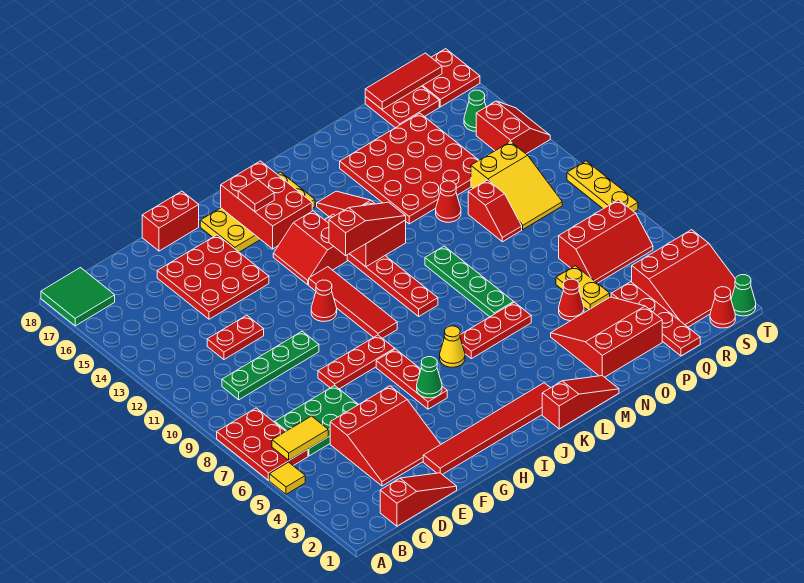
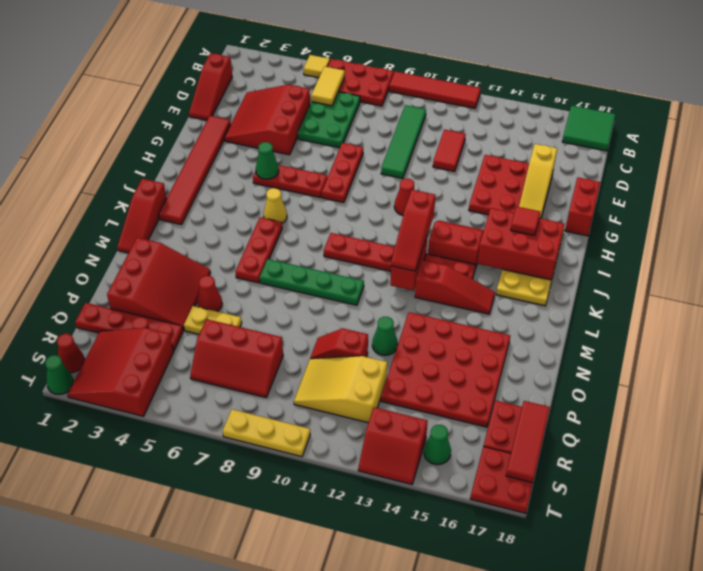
green plate C10:F10 level 1 -> green tile C10:F10 level 1
red plate D12:E12 level 1 -> red tile D12:E12 level 1
none -> yellow slope E16:G16 level 2 top E
red tile I9:I12 level 1 -> red tile A9:A12 level 1
red cone O12 level 1 -> green cone O12 level 1
red slope Q6:S7 level 1 top 7 -> red slope Q6:R8 level 1 top Q

